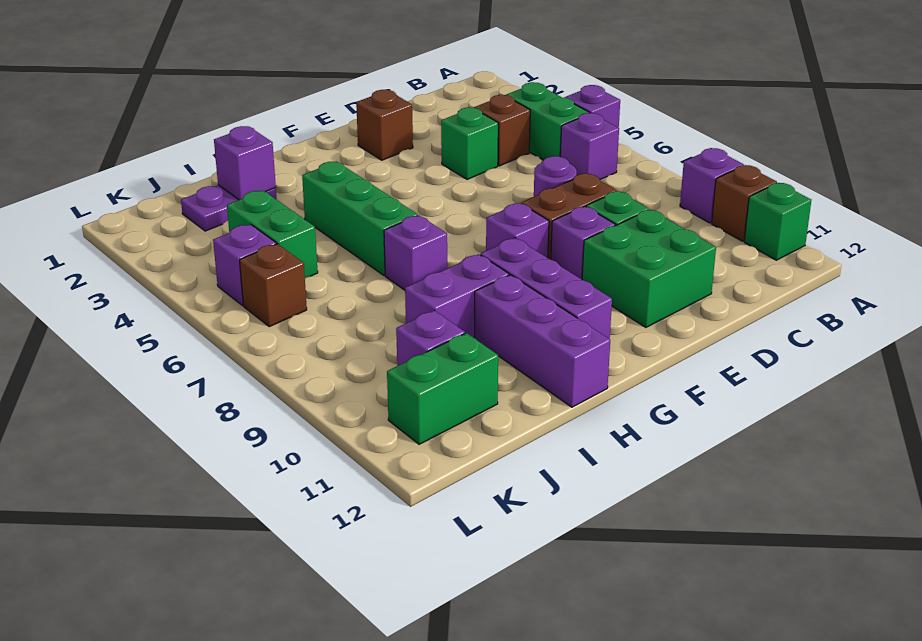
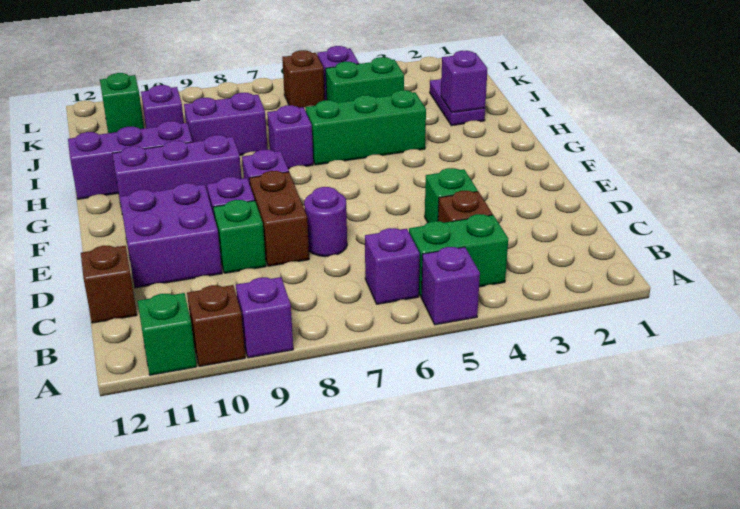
green brick D10:E11 level 1 -> purple brick D10:E11 level 1
brown brick E2 level 1 -> brown brick C12 level 1
purple brick H9:I9 level 1 -> purple brick I8:I9 level 1
green brick J11:K11 level 1 -> green brick K11 level 1

